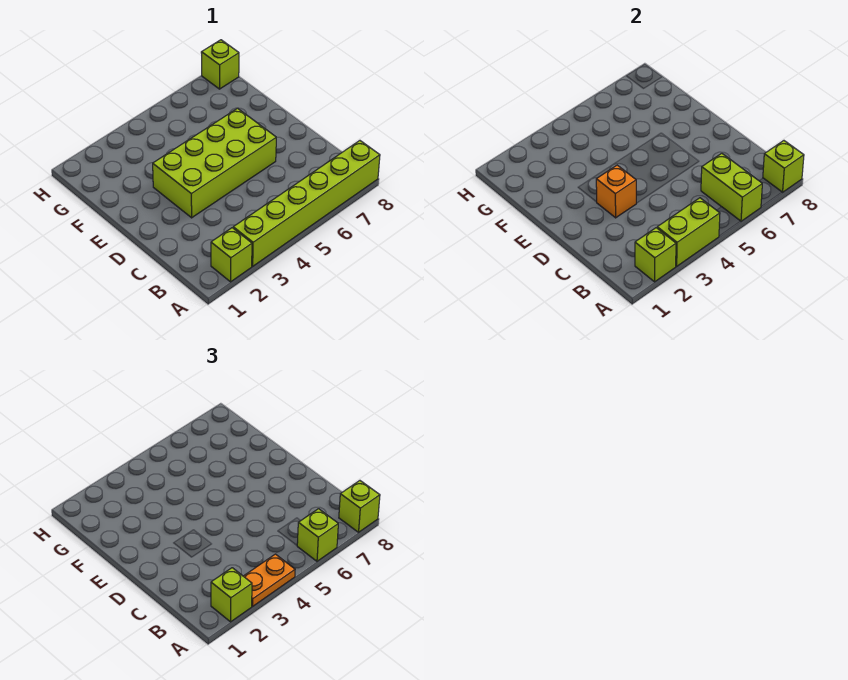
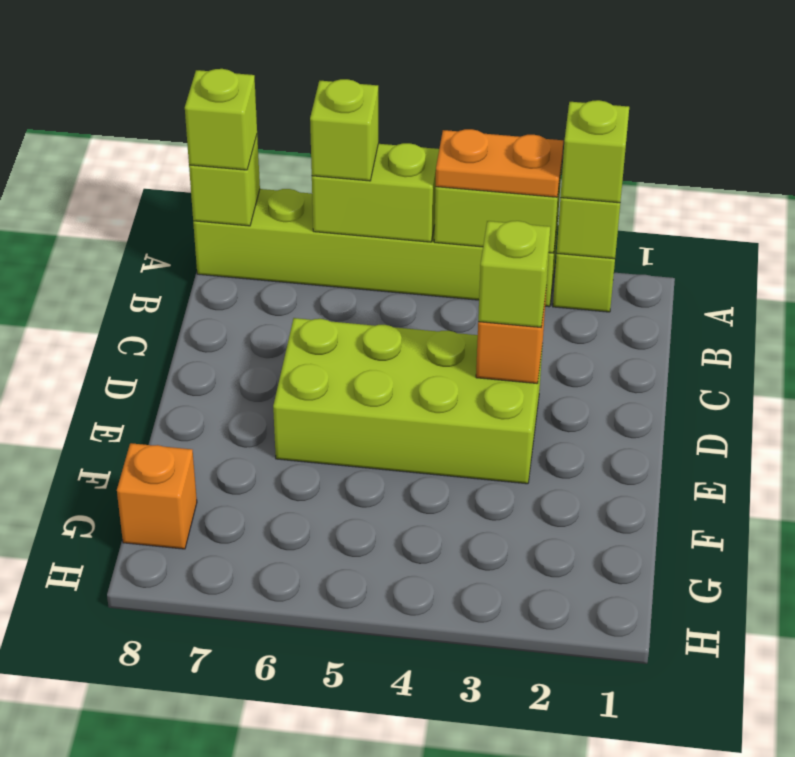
lime brick A6:B6 level 2 -> lime brick A5:A6 level 2
none -> orange brick G8 level 1
lime brick H8 level 1 -> lime brick D3 level 3

